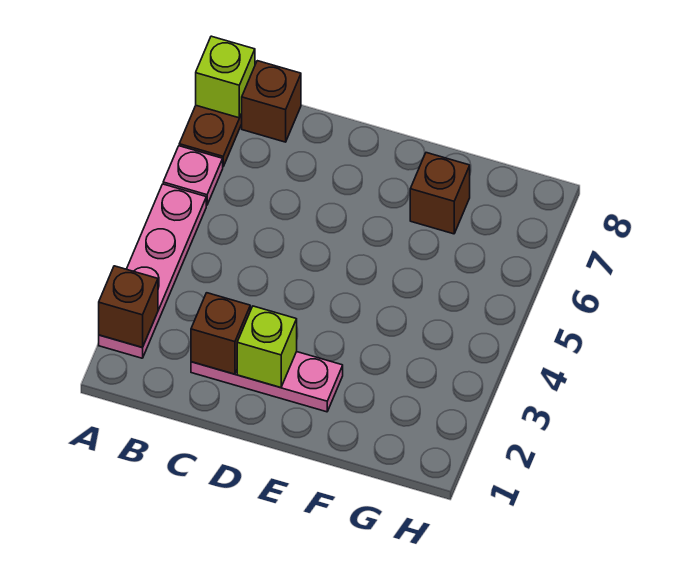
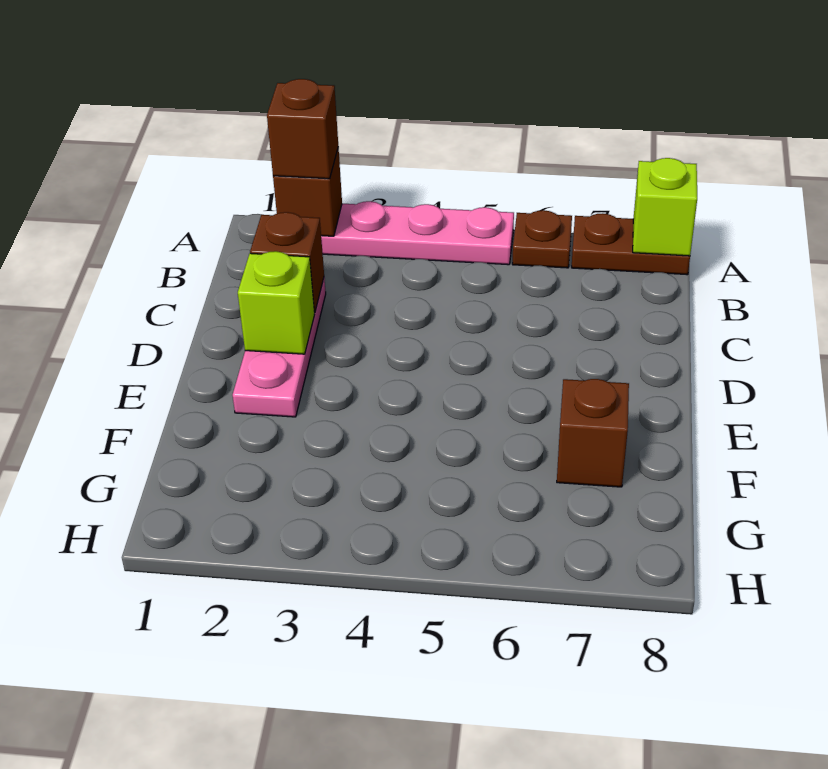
pink plate A6 level 1 -> brown plate A6 level 1
brown brick B8 level 1 -> brown brick A2 level 3

